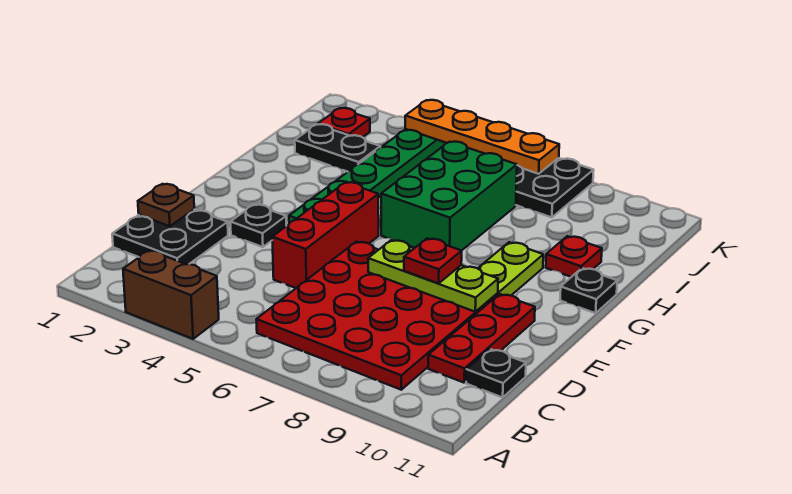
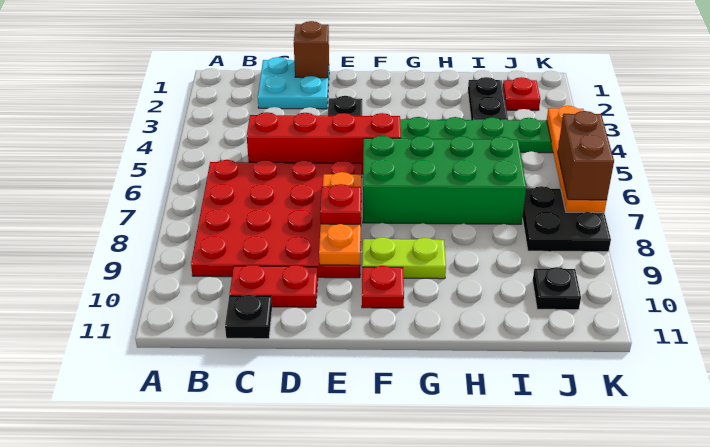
brown brick A3:A4 level 1 -> brown brick K6:K7 level 3
black plate C1:D2 level 1 -> cyan plate C1:D2 level 1
red plate C10:E10 level 1 -> red plate C10:D10 level 1
brown plate D1 level 2 -> brown brick D1 level 2
red brick D5:F5 level 1 -> red brick C5:F5 level 1
lime plate E7:E9 level 2 -> orange plate E7:E9 level 2
green brick G6:I7 level 1 -> green brick F6:I7 level 1
black plate G11 level 1 -> black plate J10 level 1
red plate H10 level 1 -> red plate F10 level 1

